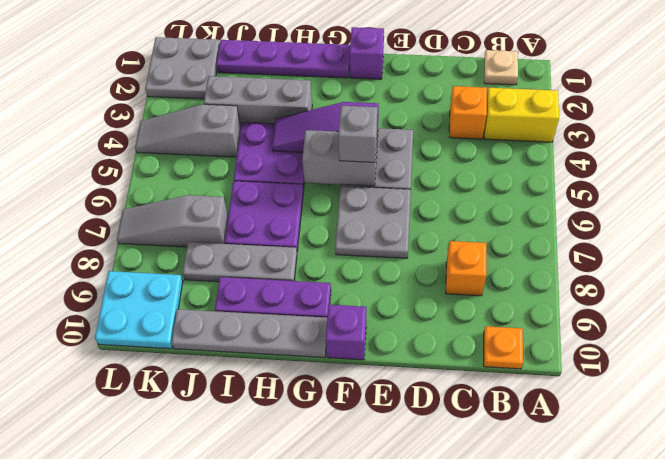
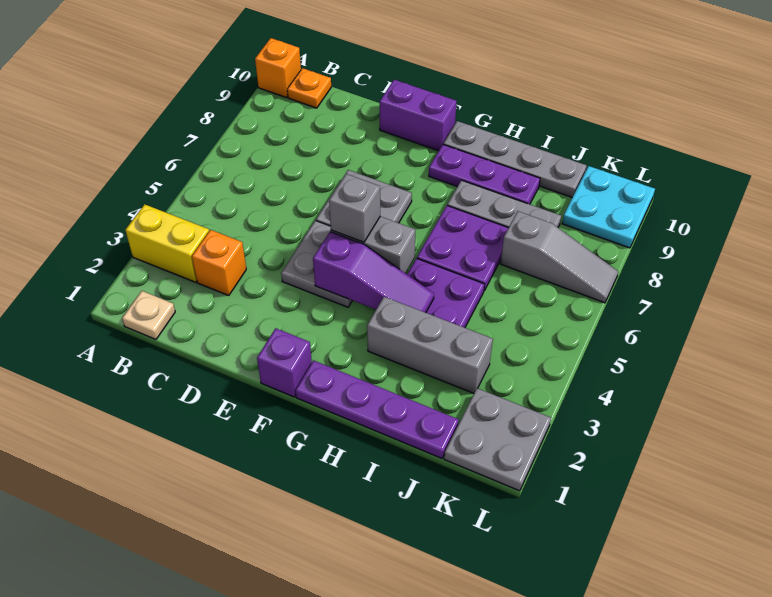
orange brick C8 level 1 -> orange brick A10 level 1
purple brick F10 level 1 -> purple brick E10:F10 level 1
grey slope J4:L4 level 1 top J -> none

